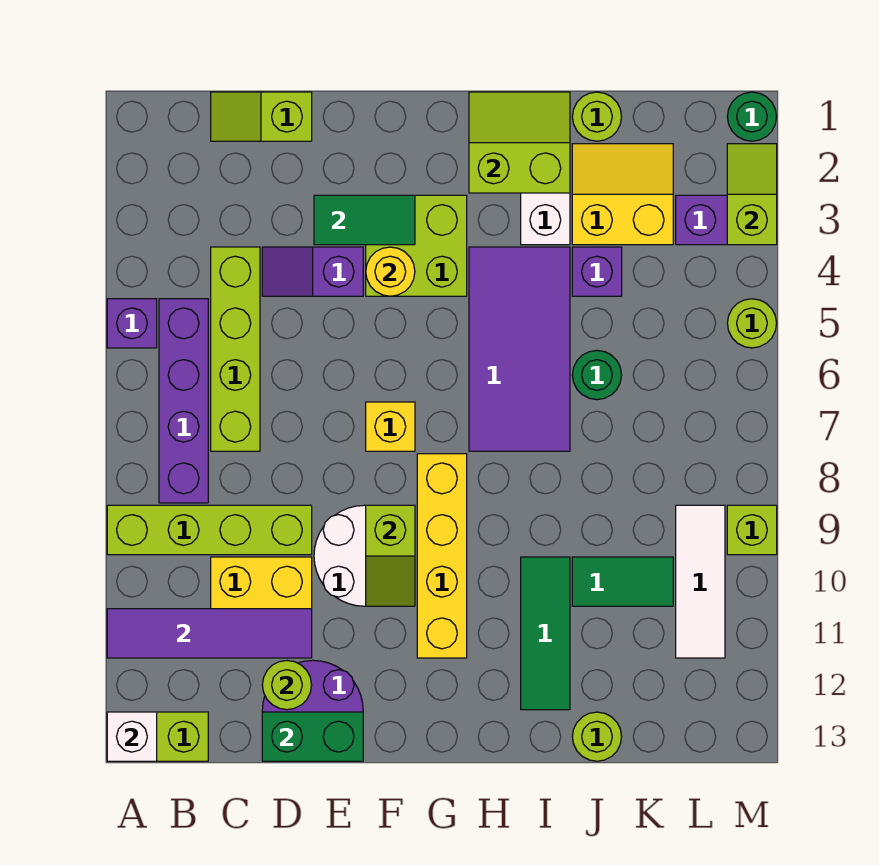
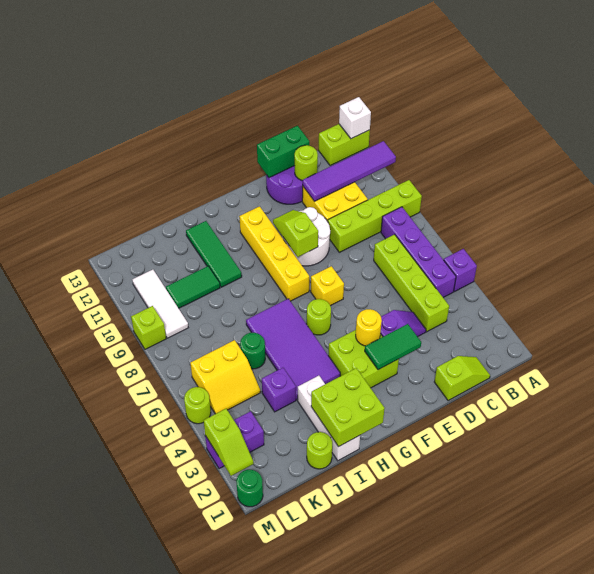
lime slope H1:I2 level 2 top 2 -> lime brick H1:I2 level 2
yellow slope J2:K3 level 1 top 3 -> yellow slope K5:L6 level 1 top 6
lime round brick J13 level 1 -> lime round brick G6 level 1

